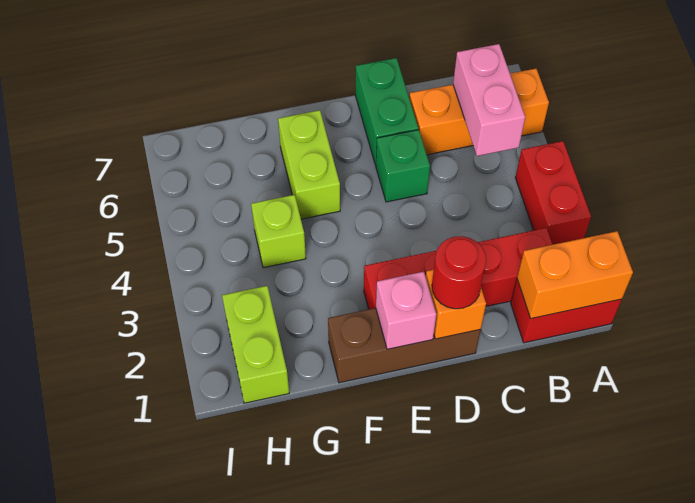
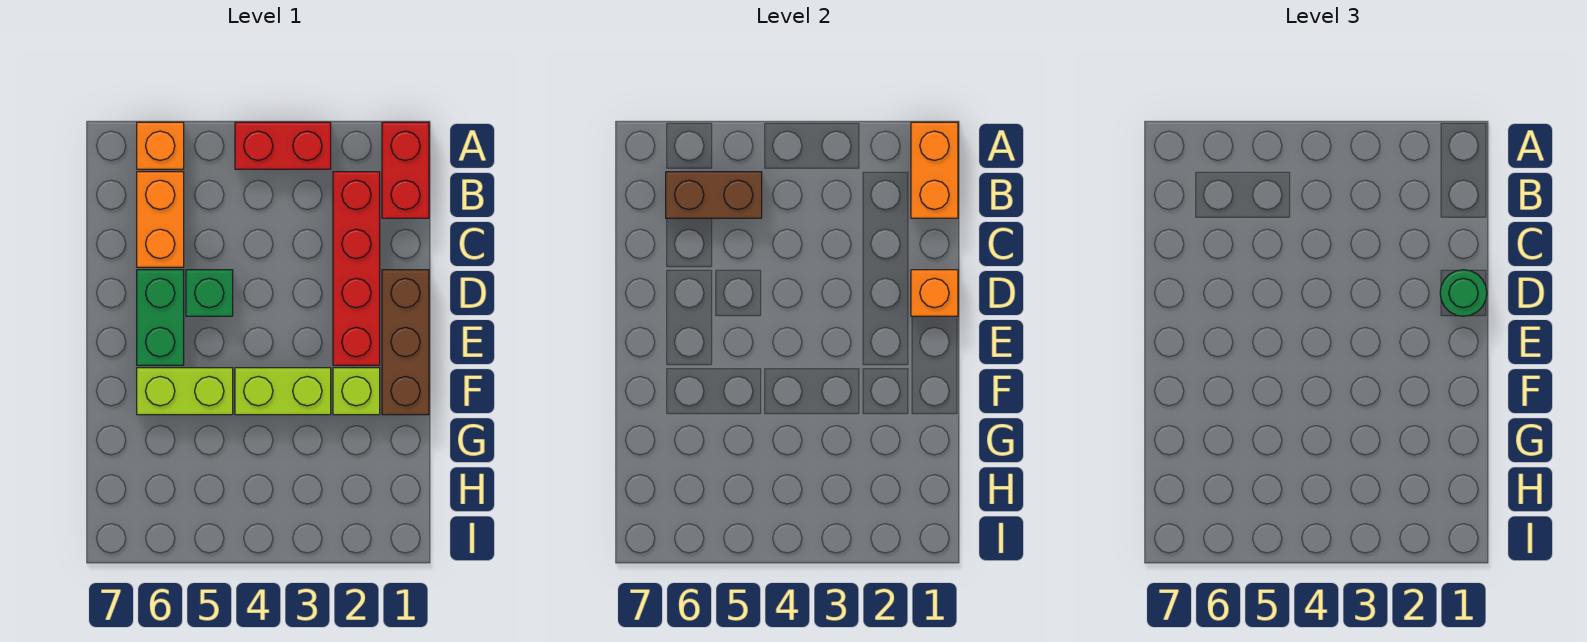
pink brick B5:B6 level 2 -> brown brick B5:B6 level 2
red round brick D1 level 3 -> green round brick D1 level 3
green brick D6:D7 level 1 -> green brick D6:E6 level 1
pink brick E1 level 2 -> none
lime brick G4 level 1 -> lime brick F2 level 1
lime brick H1:H2 level 1 -> lime brick F3:F4 level 1

